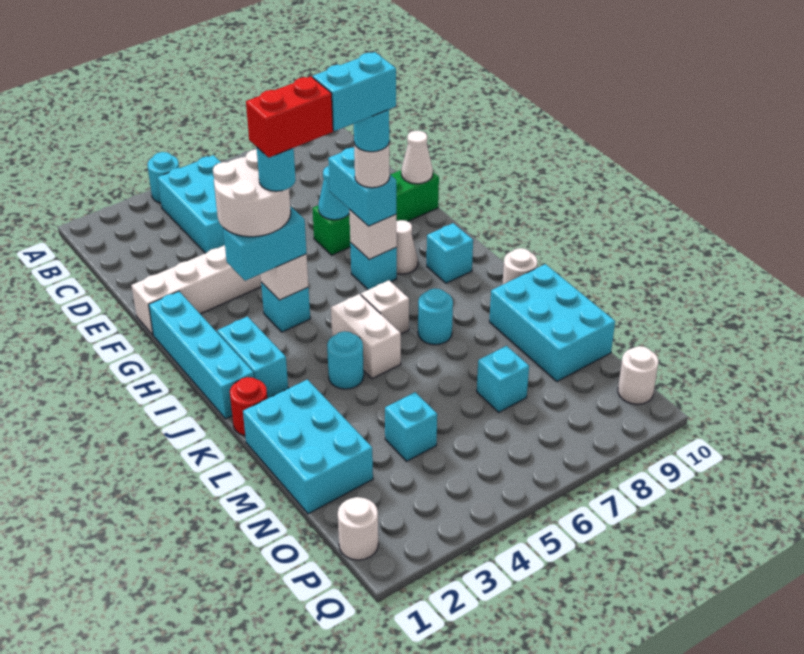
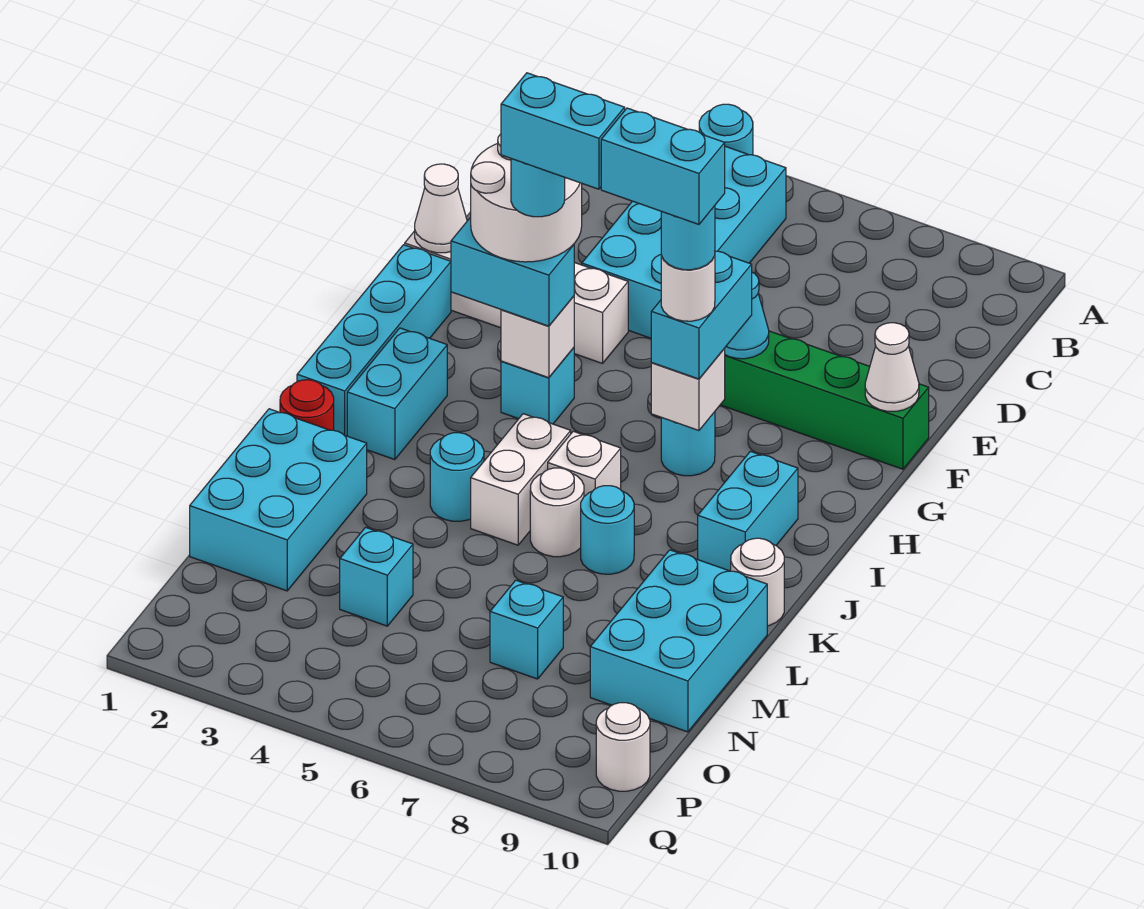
cyan brick B4:D5 level 1 -> cyan brick B4:E5 level 1
red brick H4:H5 level 6 -> cyan brick H4:H5 level 6
cyan brick H7 level 1 -> cyan round brick H7 level 1
white cone H8 level 1 -> white cone F1 level 2
cyan brick I9 level 1 -> cyan brick I9:J9 level 1
white round brick P1 level 1 -> white round brick K6 level 1

